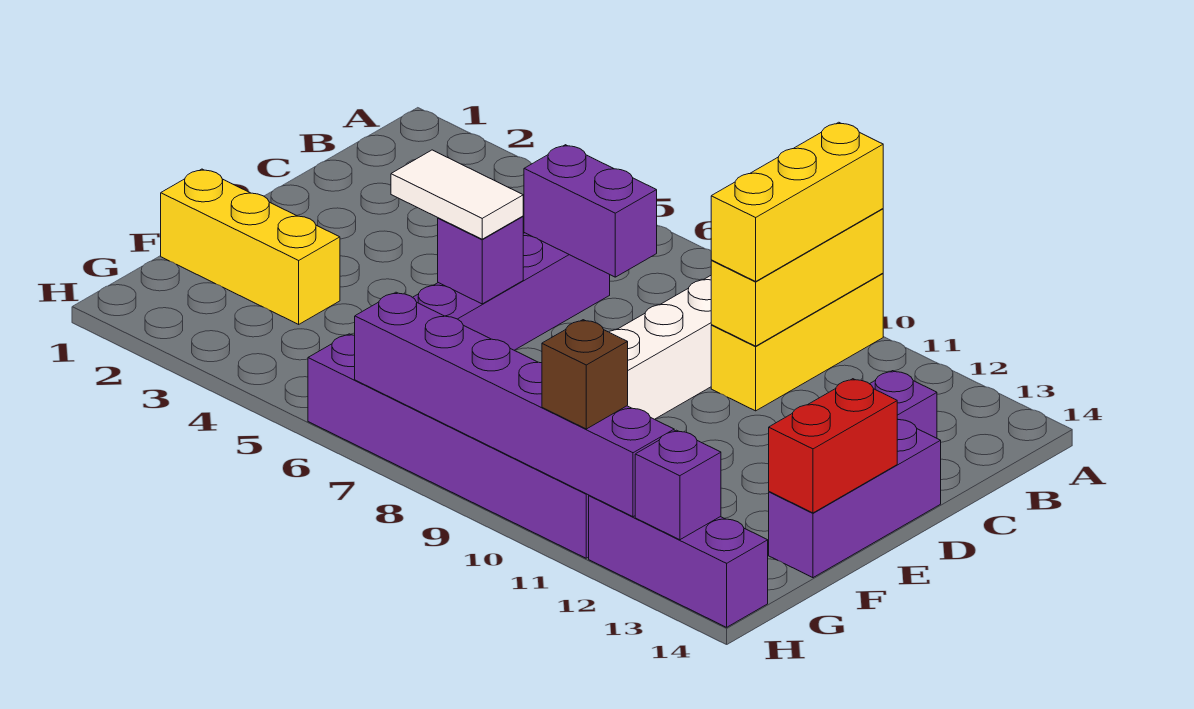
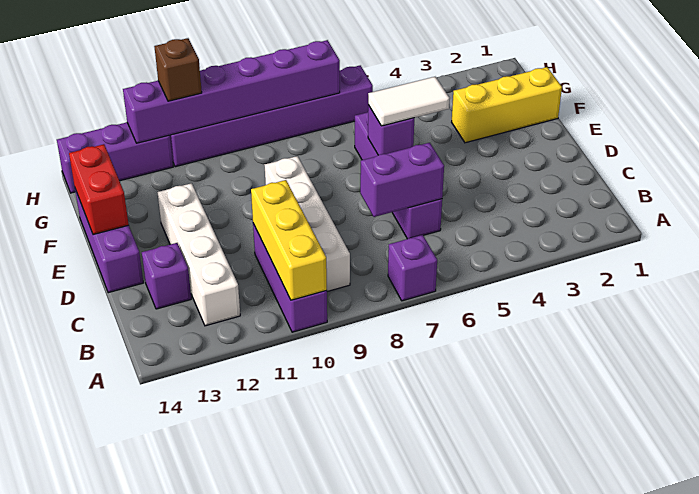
yellow brick A10:C10 level 1 -> purple brick A10:C10 level 1
yellow brick A10:C10 level 3 -> none
none -> white brick B12:E12 level 1
purple brick H13 level 2 -> purple brick A7 level 1

